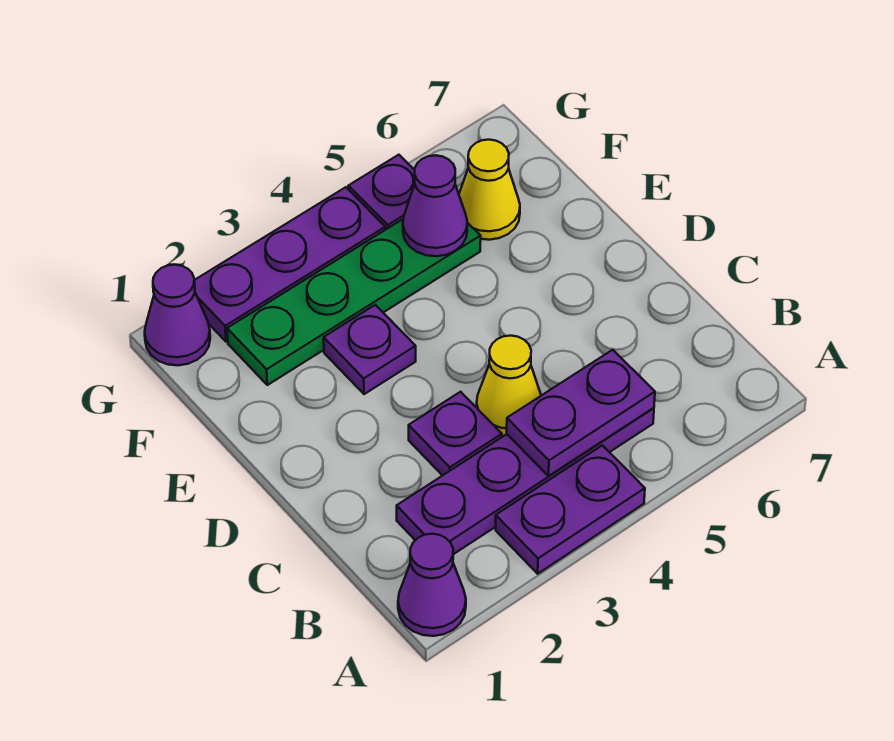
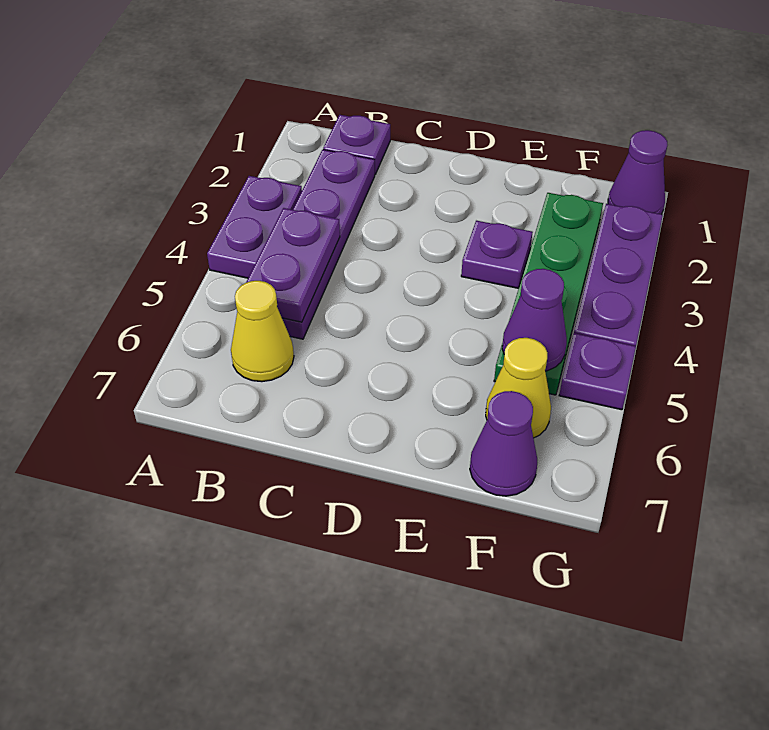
purple cone A1 level 1 -> purple cone F7 level 1
purple plate C3 level 1 -> purple plate B1 level 1
yellow cone C4 level 1 -> yellow cone B6 level 1

